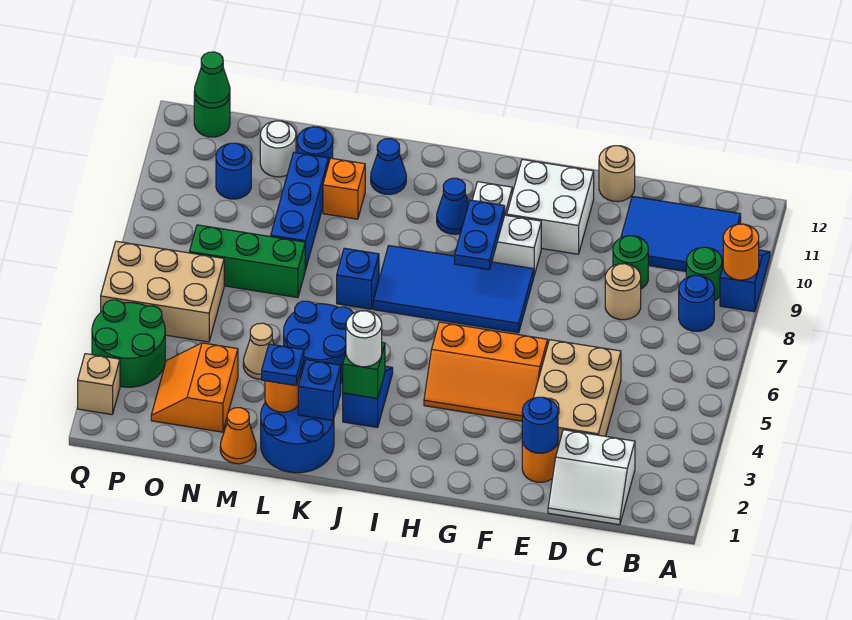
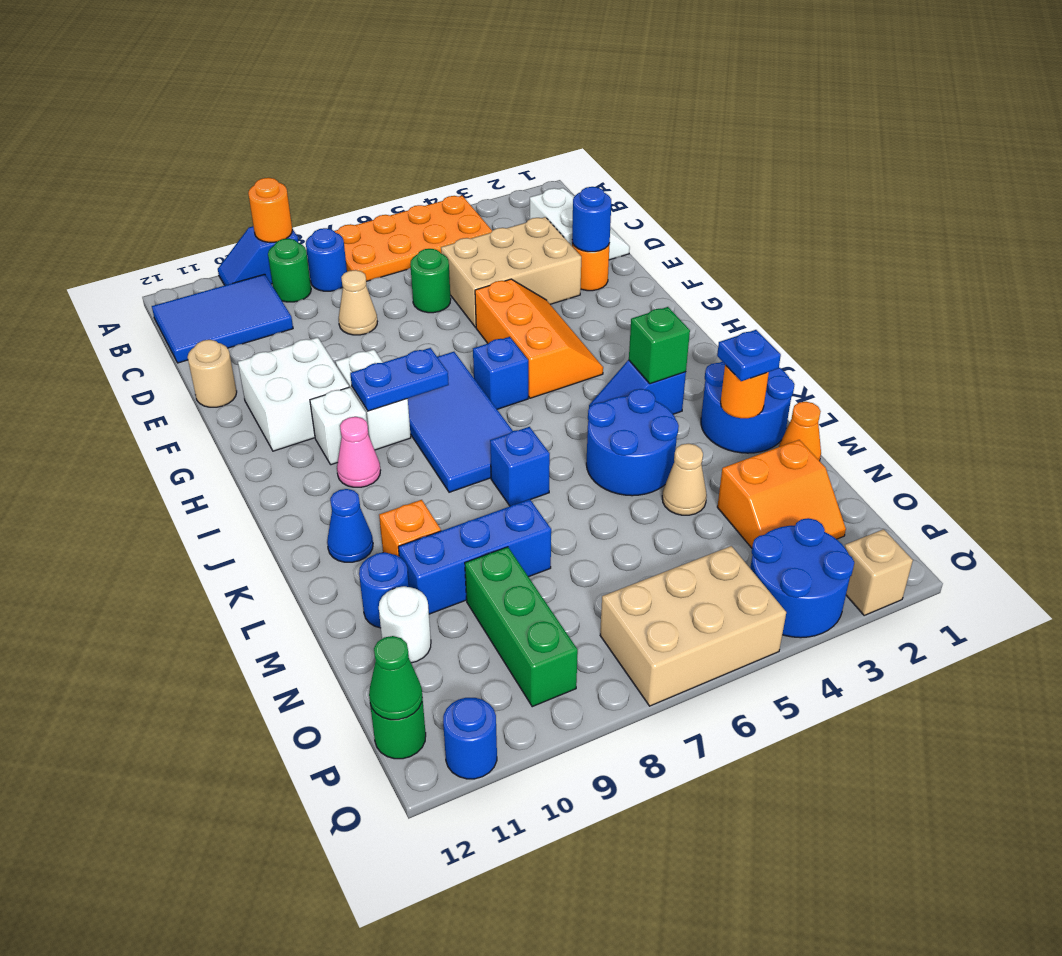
none -> orange plate A4:B7 level 1
blue tile B10:D11 level 1 -> blue tile B10:C12 level 1
tan round brick D8 level 1 -> tan cone D8 level 1
green round brick D9 level 1 -> green round brick D6 level 1
blue cone I10 level 1 -> pink cone I10 level 1
white round brick J3 level 3 -> none
blue brick K2 level 2 -> blue brick H6 level 1
green brick M7:O7 level 1 -> green brick N9:P9 level 1
tan brick O5:Q6 level 1 -> tan brick P5:Q7 level 1
blue round brick O10 level 1 -> blue round brick Q11 level 1
green round brick P3:Q4 level 1 -> blue round brick P3:Q4 level 1

